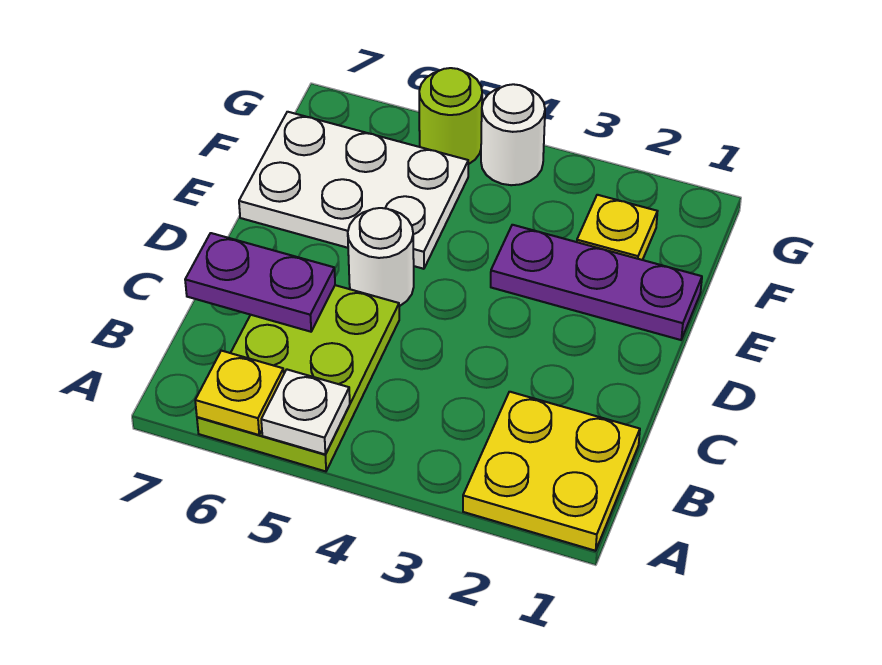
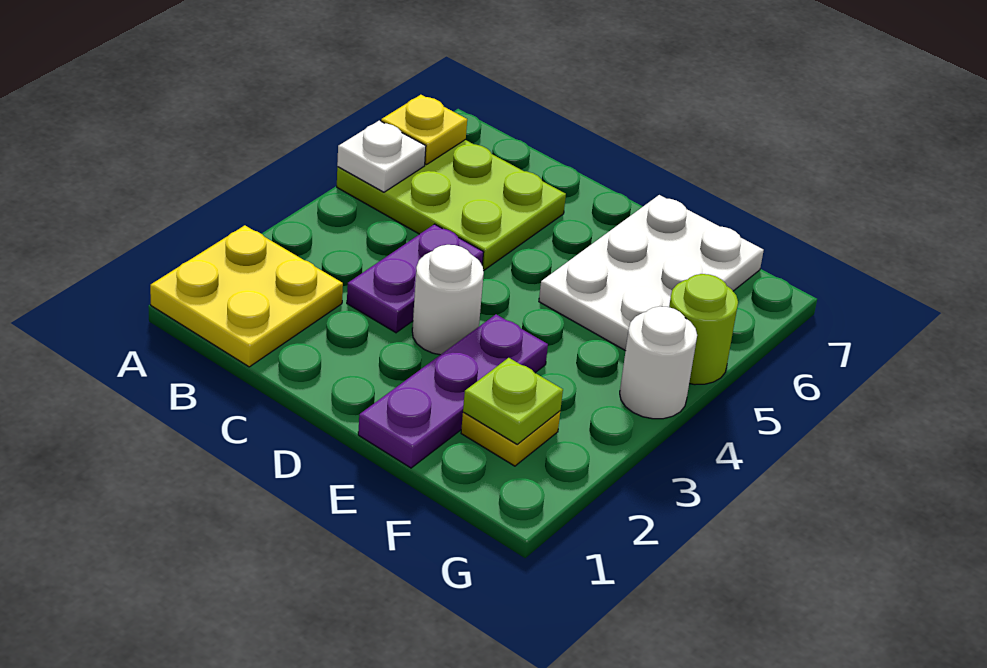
purple plate C6:C7 level 2 -> purple plate C3:C4 level 1
white round brick D5 level 1 -> white round brick D3 level 1
none -> lime plate F2 level 2

